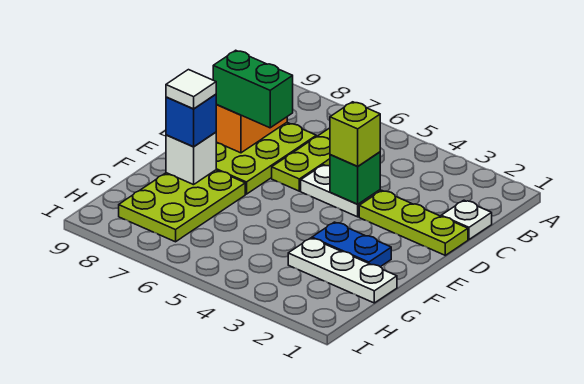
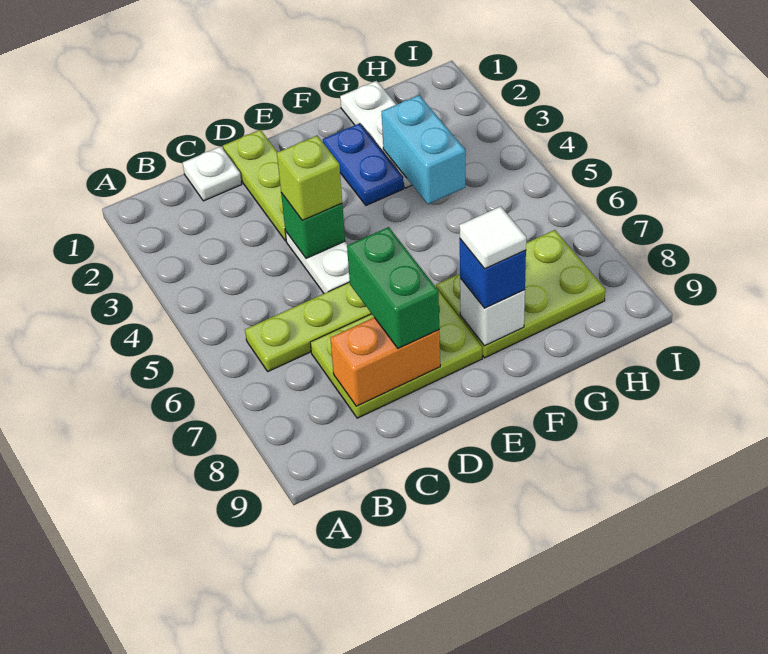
none -> cyan brick G3:G4 level 2

